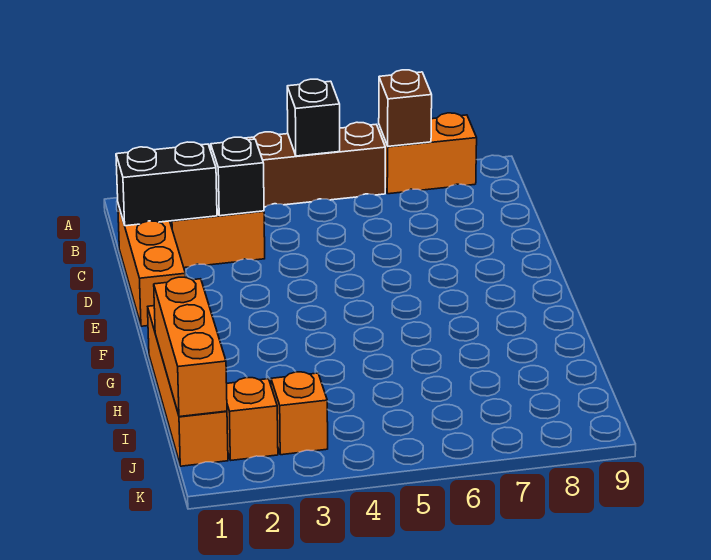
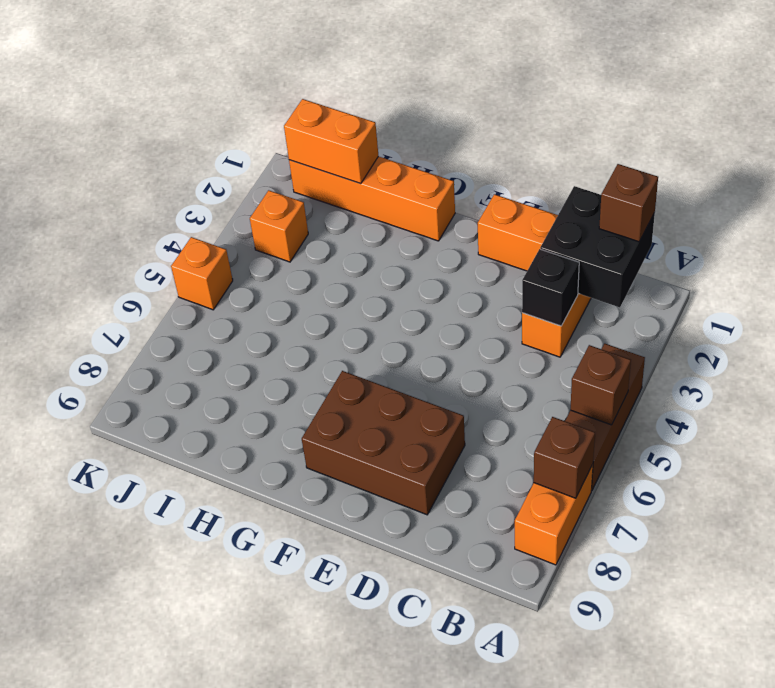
black brick A5 level 2 -> brown brick A5 level 2
none -> brown brick B1 level 3
black brick C1:C2 level 2 -> black brick B1:C2 level 2
none -> brown brick D7:F8 level 1
orange brick H1:J1 level 2 -> orange brick I1:J1 level 2
orange brick J2 level 1 -> orange brick K5 level 1

